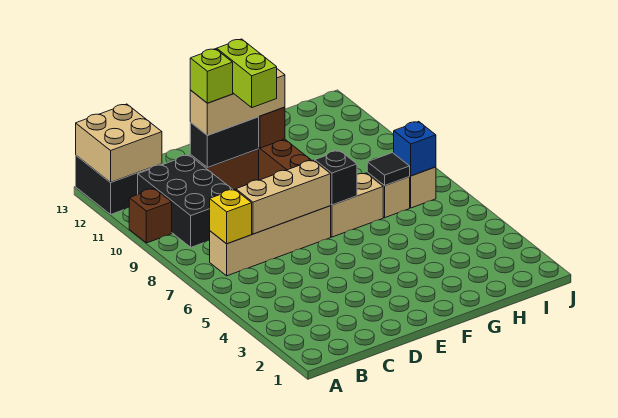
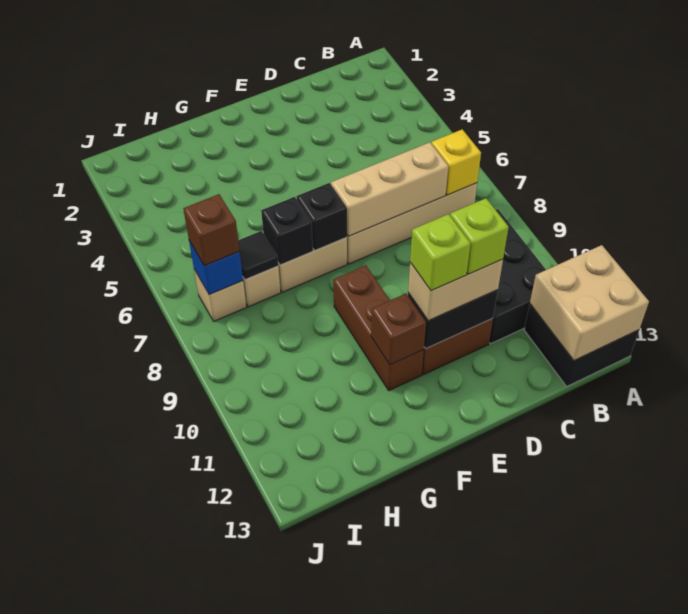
brown brick A10 level 1 -> brown brick I7 level 3
tan brick D11:F11 level 3 -> tan brick D11:E11 level 3
lime brick E10:E11 level 4 -> lime brick E11 level 4
none -> black brick G7 level 2

